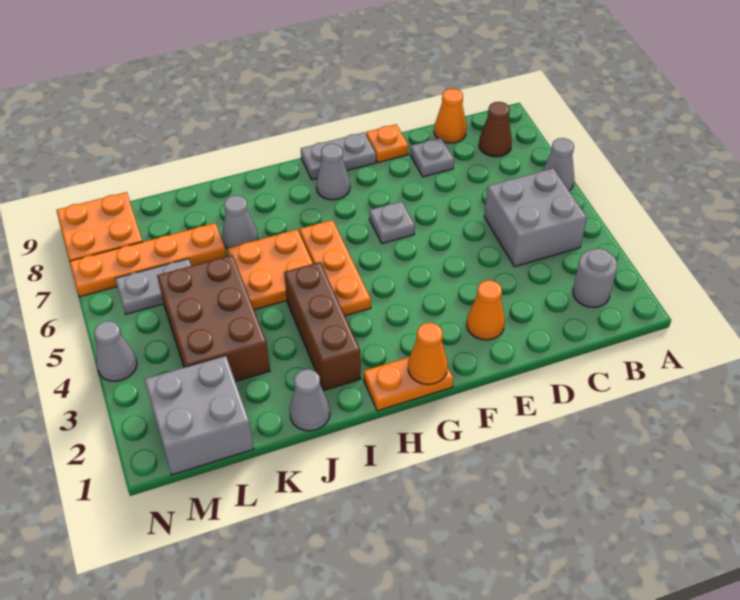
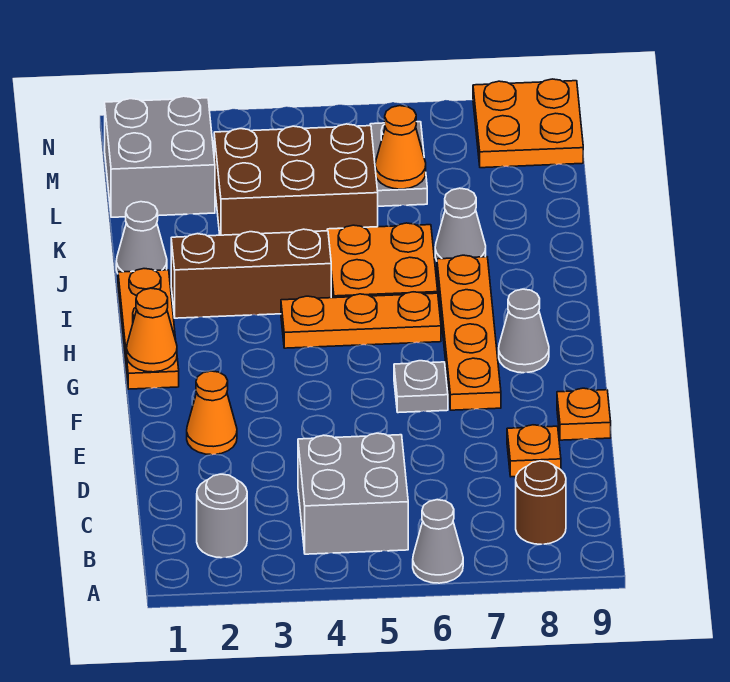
brown cone B8 level 1 -> brown round brick B8 level 1
orange cone C9 level 1 -> orange cone L6 level 2
grey plate D8 level 1 -> orange plate D8 level 1
grey plate F9:G9 level 1 -> none
orange plate G1:H1 level 1 -> orange plate G1:I1 level 1
orange plate K7:N7 level 1 -> orange plate F7:I7 level 1
grey cone N4 level 1 -> none

